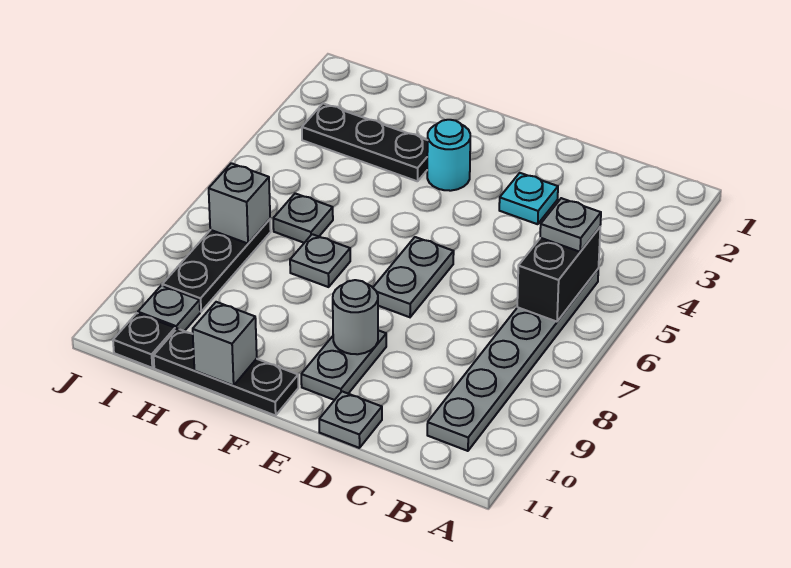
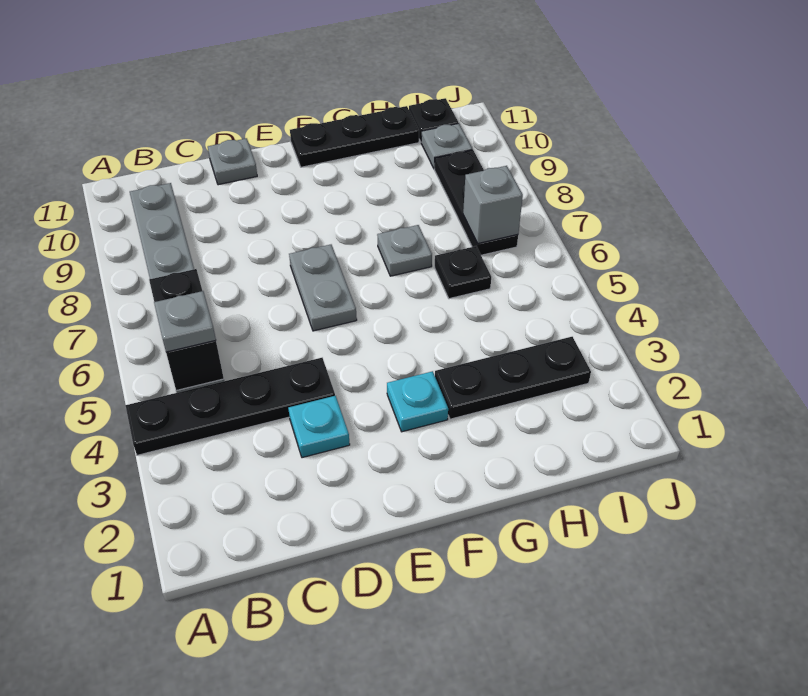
none -> black plate A4:D4 level 1
grey plate E9:E10 level 1 -> none
grey round brick E9 level 2 -> none
cyan round brick F3 level 1 -> cyan plate F3 level 1
grey brick G11 level 2 -> none
grey plate H6 level 1 -> black plate H6 level 1

